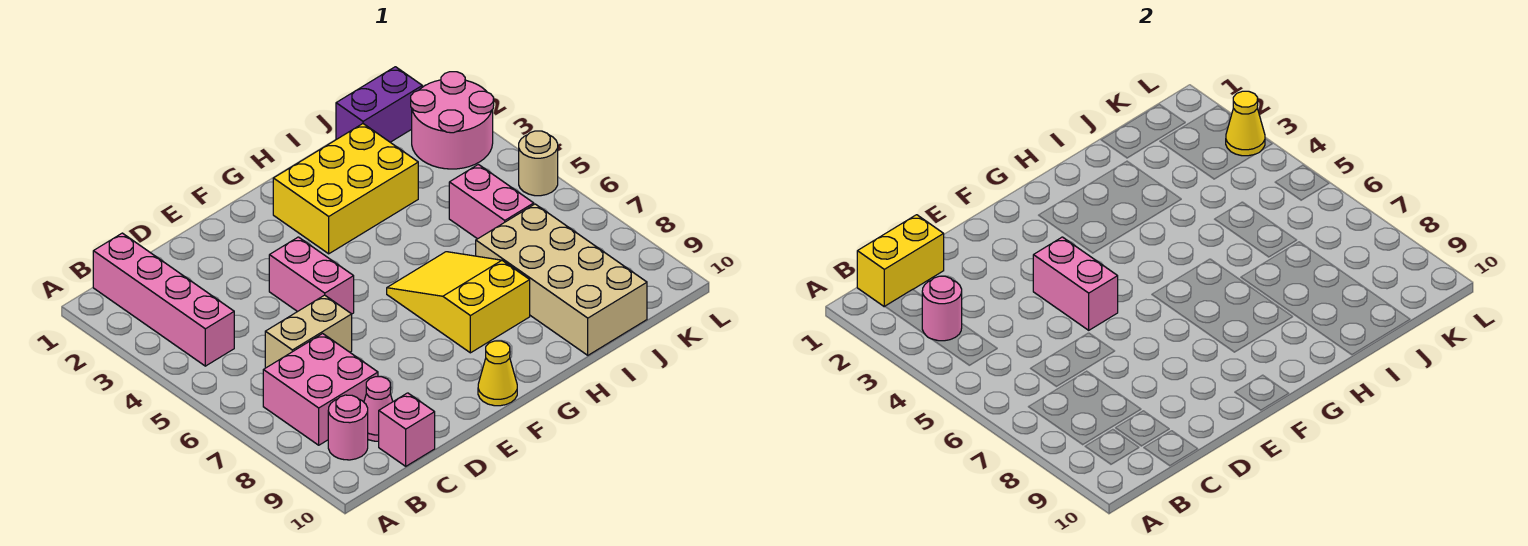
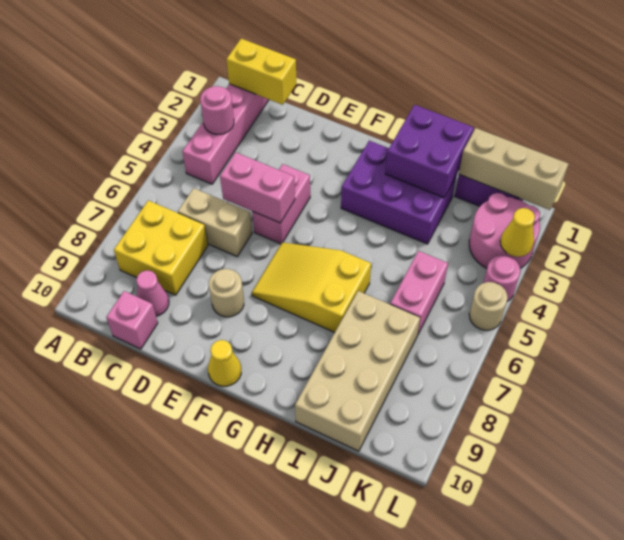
pink brick B7:C8 level 1 -> yellow brick B7:C8 level 1
pink round brick B9 level 1 -> pink round brick L4 level 1
pink brick E4:E5 level 2 -> pink brick D5:E5 level 2
none -> tan round brick E8 level 1
yellow brick G2:I3 level 1 -> purple brick G2:I3 level 1
yellow slope G6:H8 level 1 top 8 -> yellow slope F6:H7 level 1 top H
none -> purple brick H1:I2 level 2
none -> tan brick J1:L1 level 2

